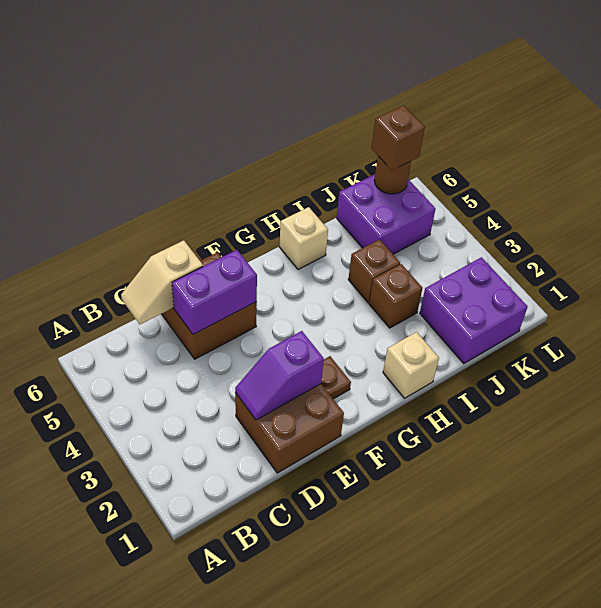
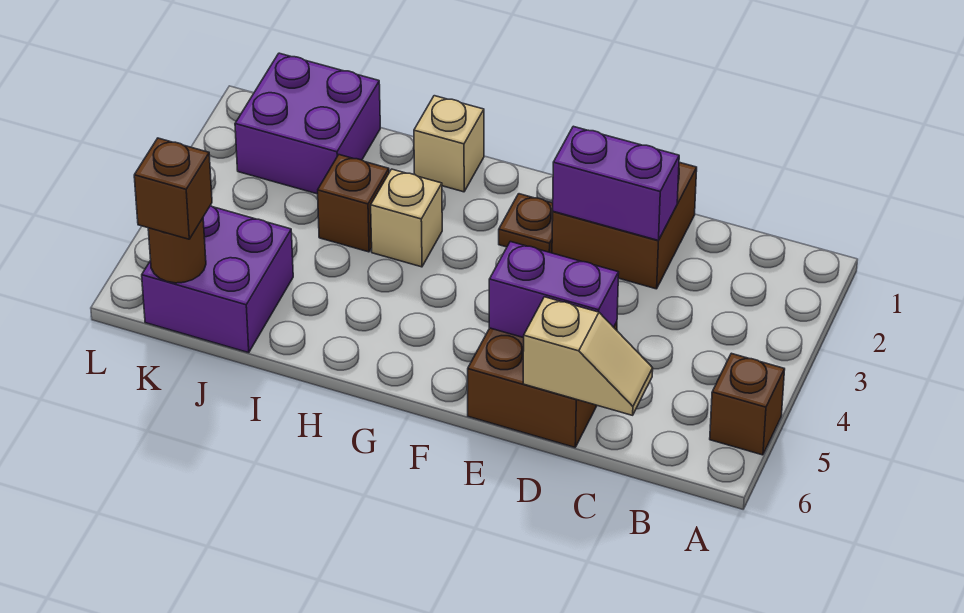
purple slope D2:E2 level 2 top E -> purple brick D2:E2 level 2
tan brick H6 level 1 -> tan brick H3 level 1
brown brick I4 level 1 -> brown brick A5 level 1

